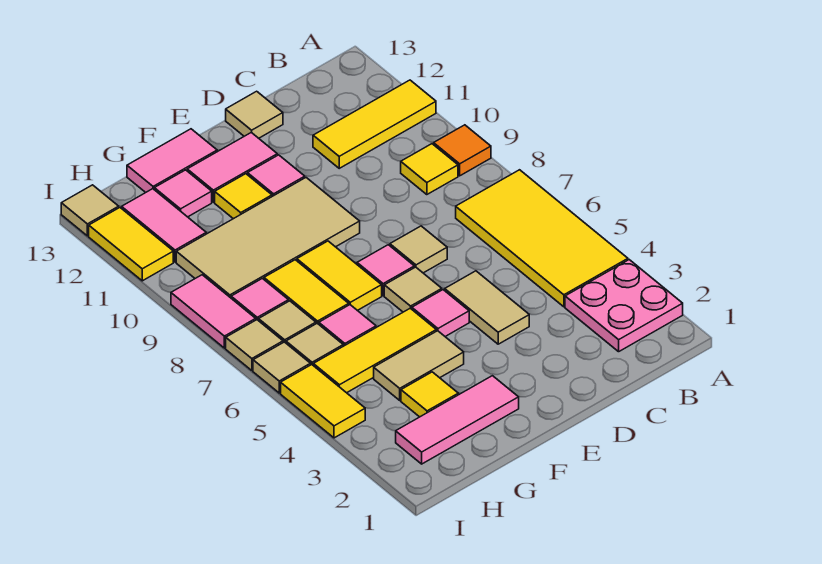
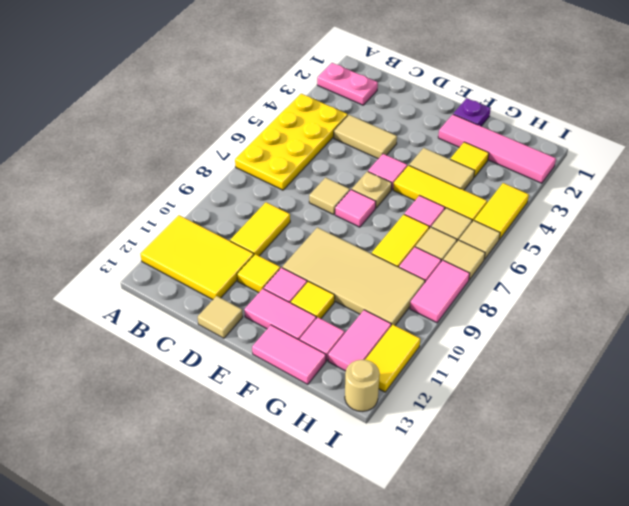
pink plate A2:B3 level 1 -> pink plate A2:B2 level 1
yellow tile A4:B7 level 1 -> yellow plate A4:B7 level 1
orange tile A9 level 1 -> none
yellow tile A11:C11 level 1 -> yellow tile A11:C12 level 1
yellow tile B9 level 1 -> yellow tile D11 level 1
tan tile D4:D5 level 1 -> tan tile C4:D4 level 1
tan tile E6 level 1 -> tan plate E6 level 1
none -> purple plate F1 level 1
pink tile F2:H2 level 1 -> pink tile F2:I2 level 1
yellow tile F7:F8 level 1 -> yellow tile C9:C10 level 1
tan tile I13 level 1 -> tan round brick I13 level 1

